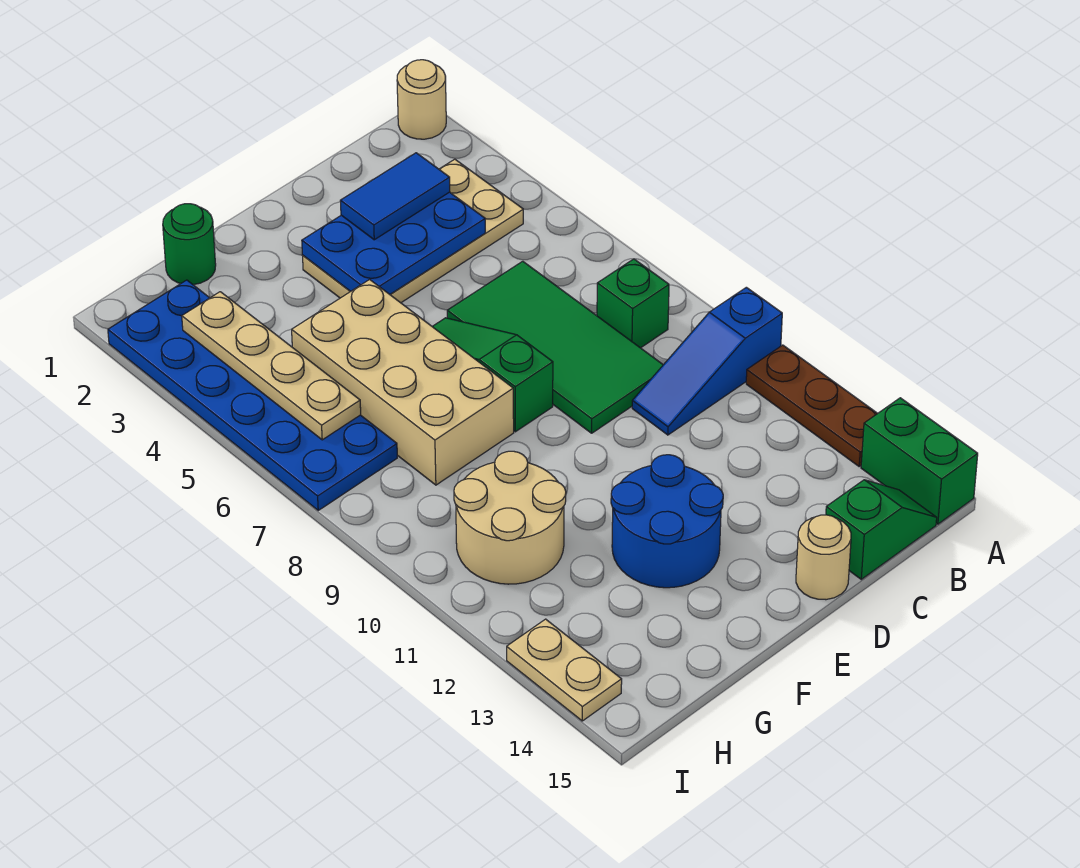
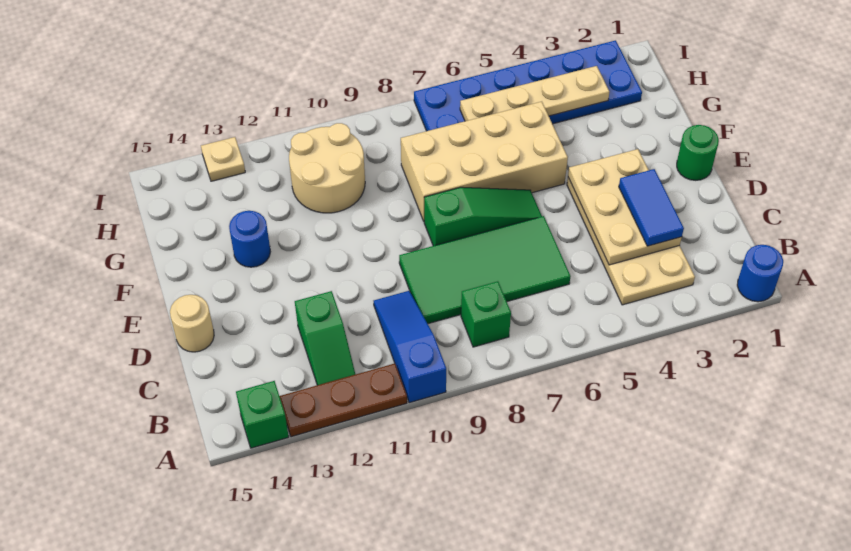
tan round brick A1 level 1 -> blue round brick A1 level 1
green brick A14:A15 level 1 -> green brick A14 level 1
green slope B15:C15 level 1 top C -> green slope B12:C12 level 1 top C
blue plate C3:E4 level 2 -> tan plate C3:E4 level 2
blue round brick E12:F13 level 1 -> blue round brick F13 level 1
green round brick G1 level 1 -> green round brick E1 level 1
tan plate I13:I14 level 1 -> tan plate I13 level 1

